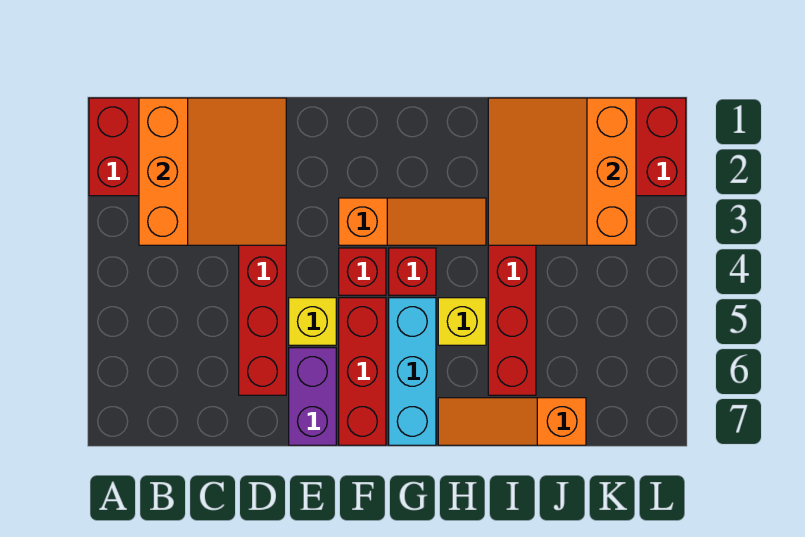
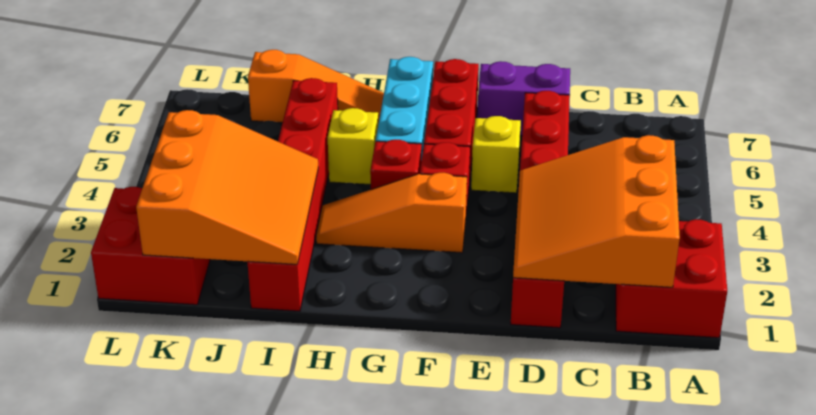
purple brick E6:E7 level 1 -> purple brick D7:E7 level 1

